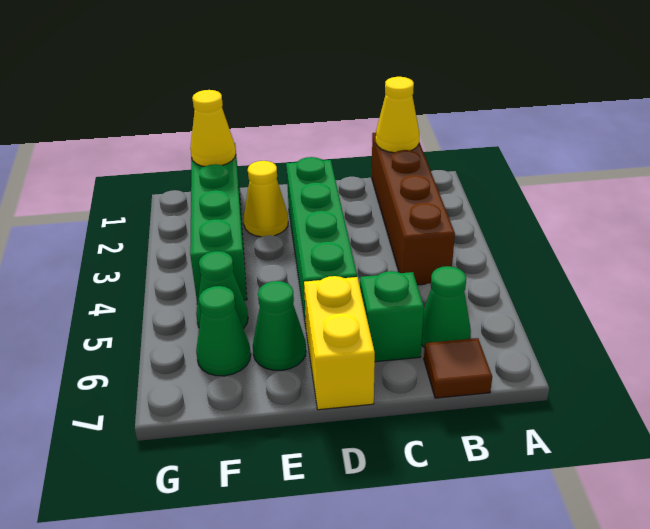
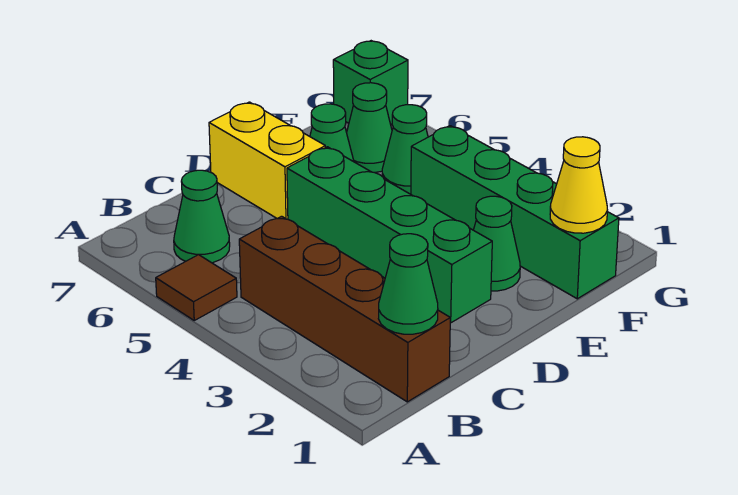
yellow cone B1 level 2 -> green cone B1 level 2
brown tile B7 level 1 -> brown tile A5 level 1
green brick C6 level 1 -> green brick G7 level 1
yellow cone E2 level 1 -> green cone E2 level 1

